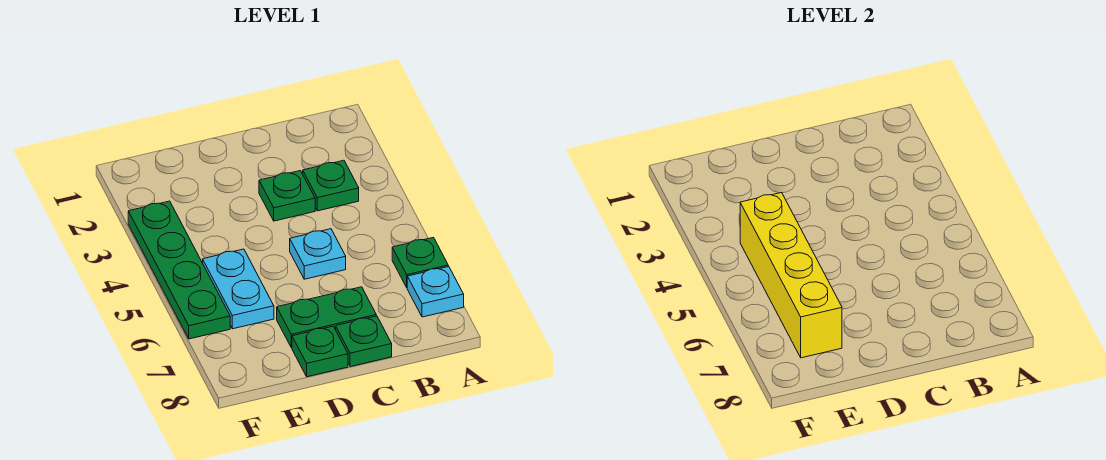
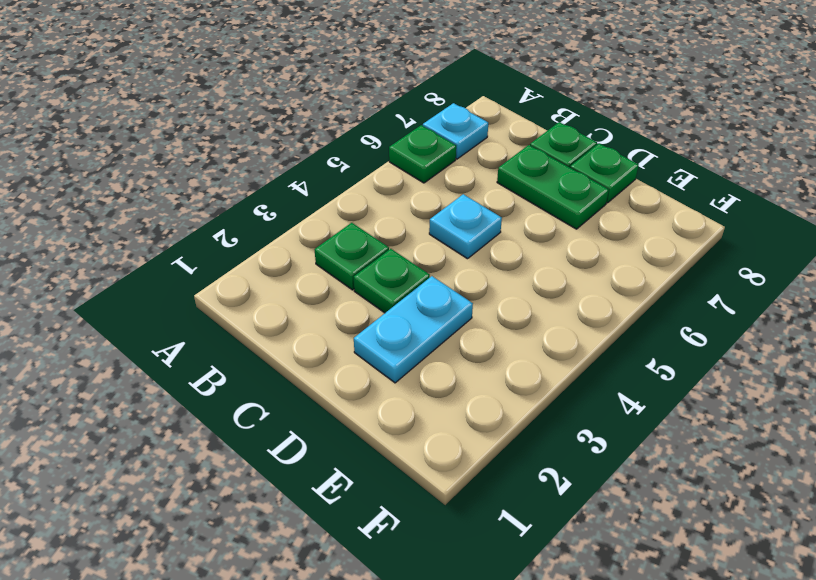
yellow brick E4:E7 level 2 -> none
cyan plate E5:E6 level 1 -> cyan plate D2:D3 level 1
green plate F3:F6 level 1 -> none

